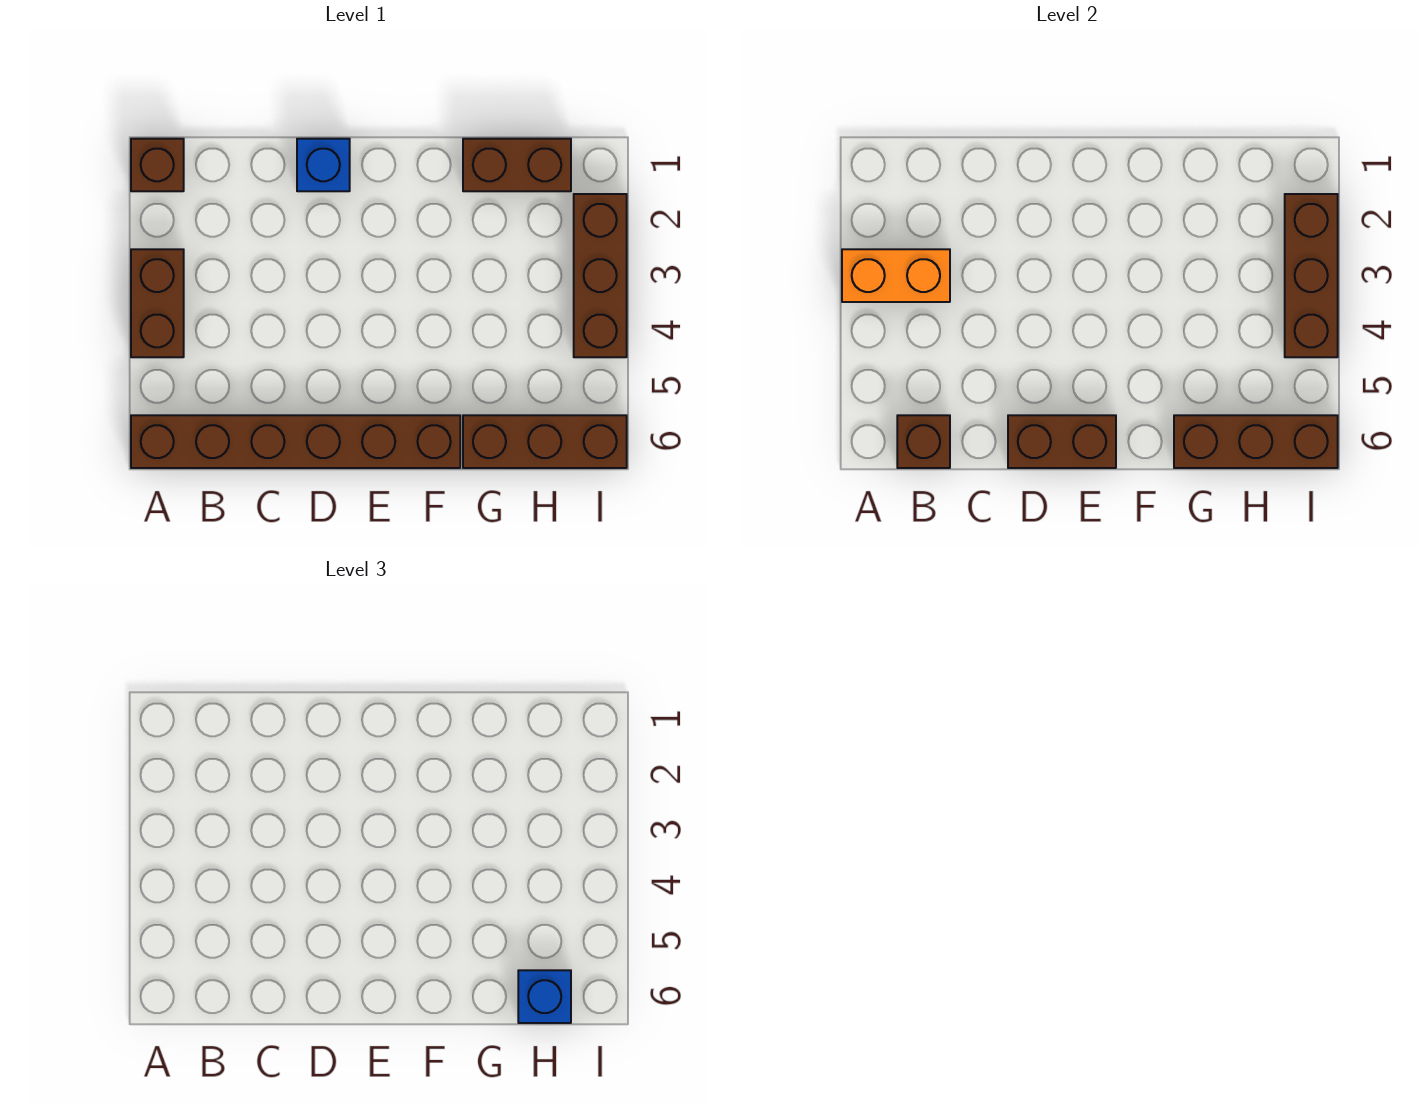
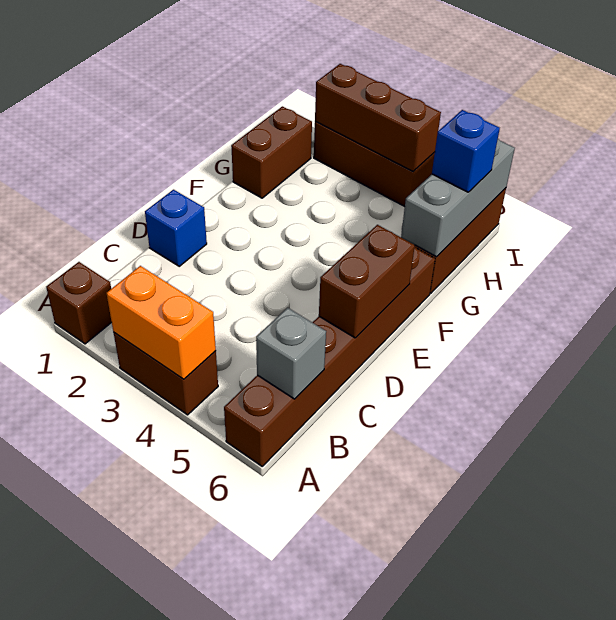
orange brick A3:B3 level 2 -> orange brick A3:A4 level 2
brown brick B6 level 2 -> grey brick B6 level 2
brown brick G6:I6 level 2 -> grey brick G6:I6 level 2

